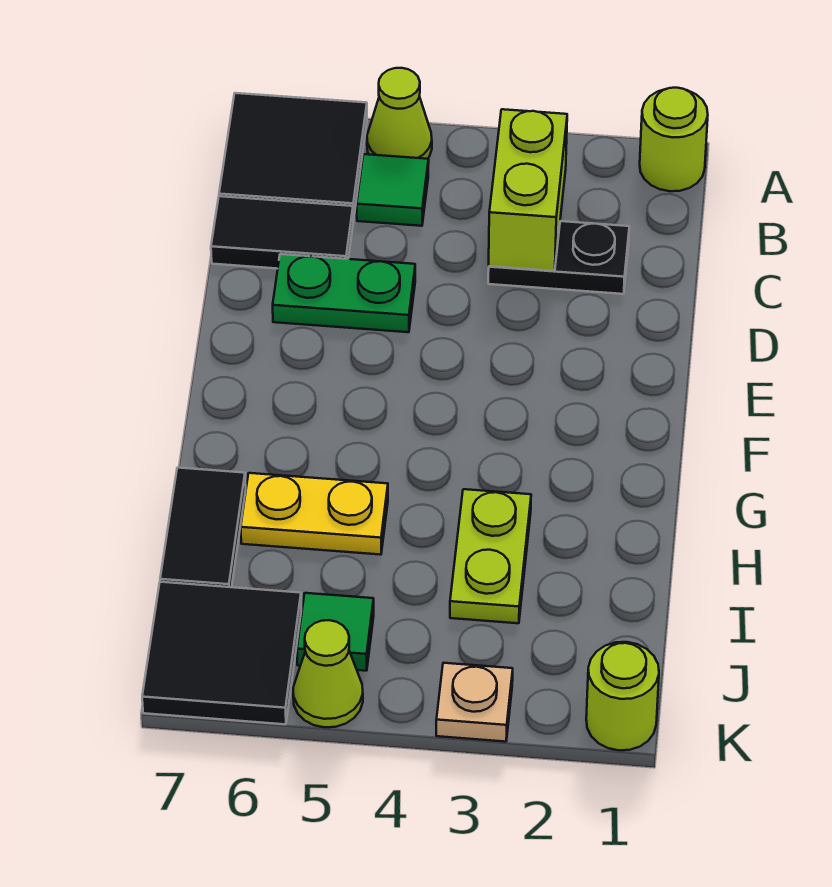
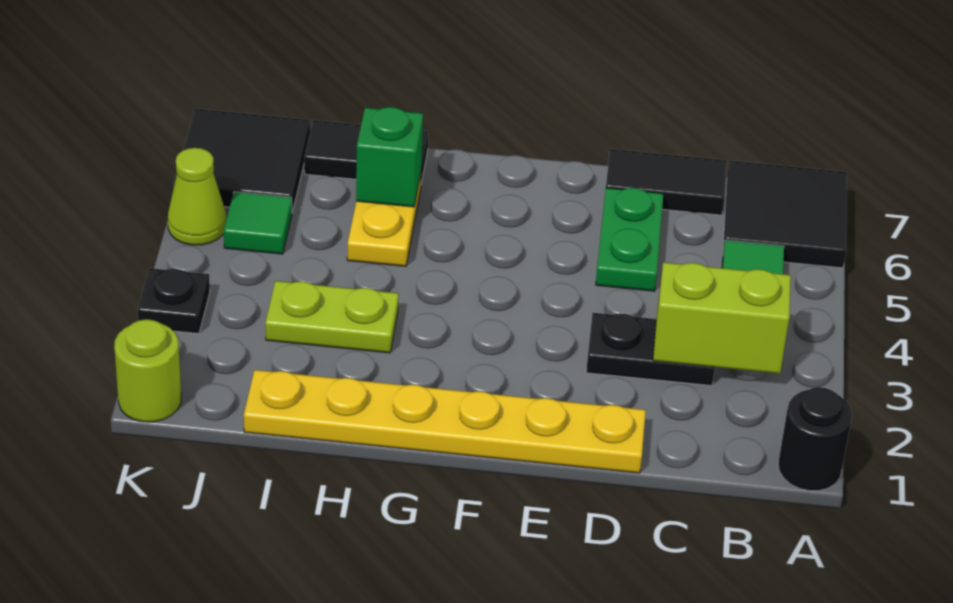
lime round brick A1 level 1 -> black round brick A1 level 1
lime cone A5 level 1 -> none
black plate C2:C3 level 1 -> black plate C3:D3 level 1
black tile C6:C7 level 1 -> black tile C7:D7 level 1
none -> yellow plate D1:I1 level 1
none -> green brick H6 level 2
tan plate K3 level 1 -> black plate K3 level 1

